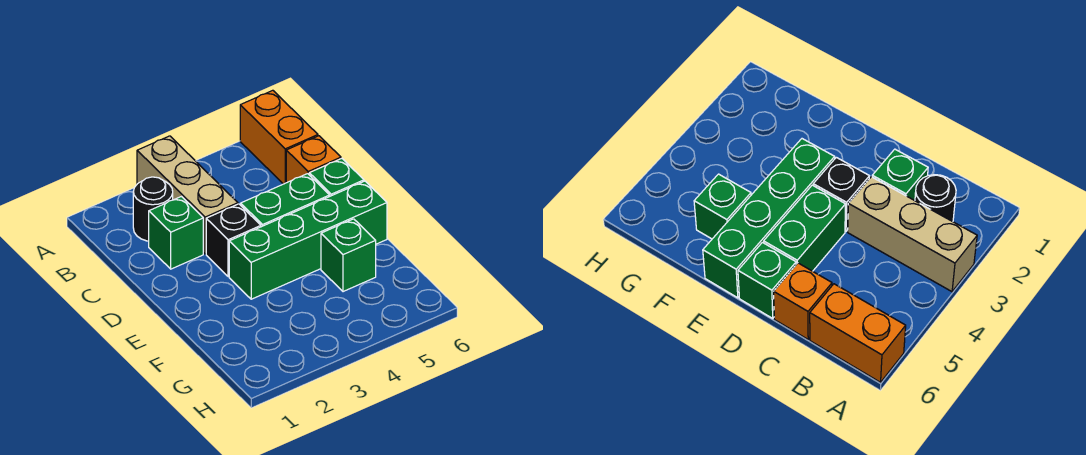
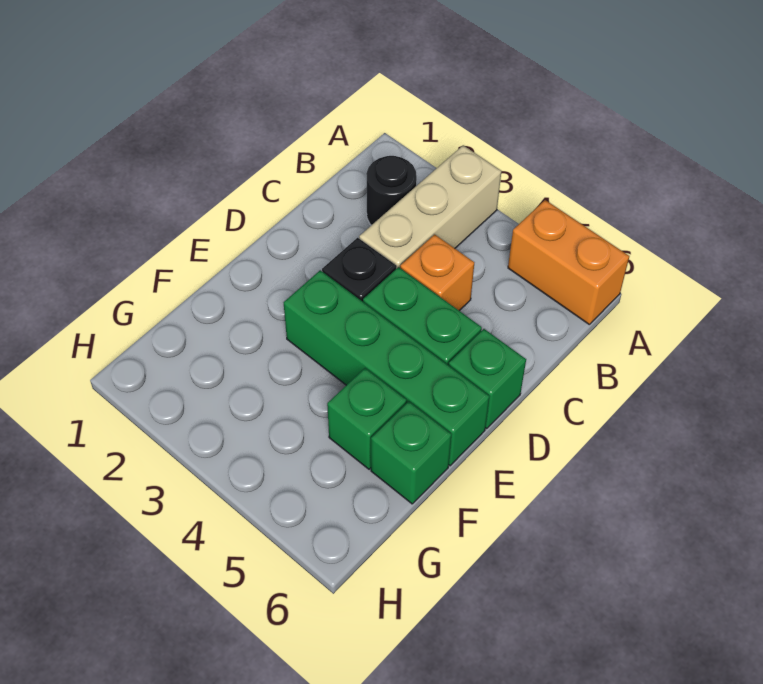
orange brick A6:B6 level 1 -> orange brick A5:A6 level 1
green brick C2 level 1 -> green brick F6 level 1
orange brick C6 level 1 -> orange brick C4 level 1

